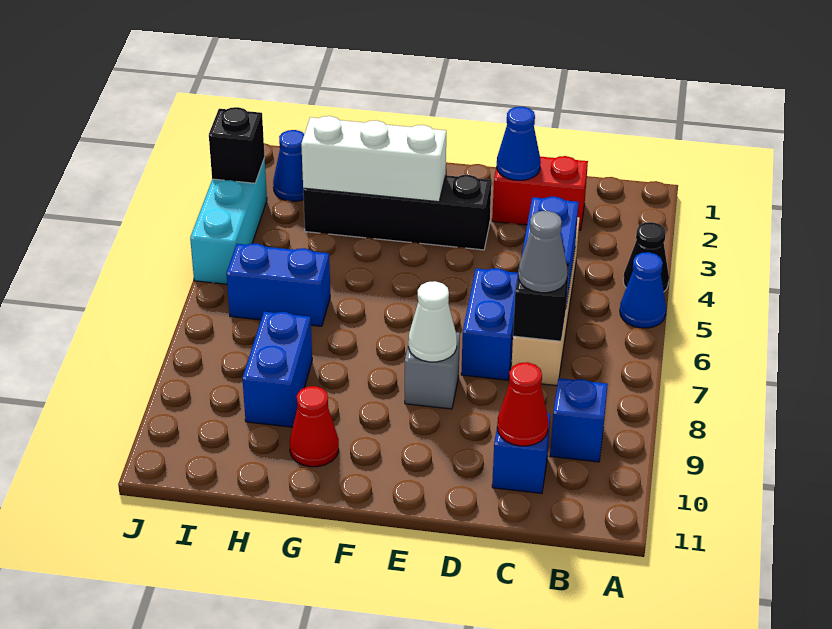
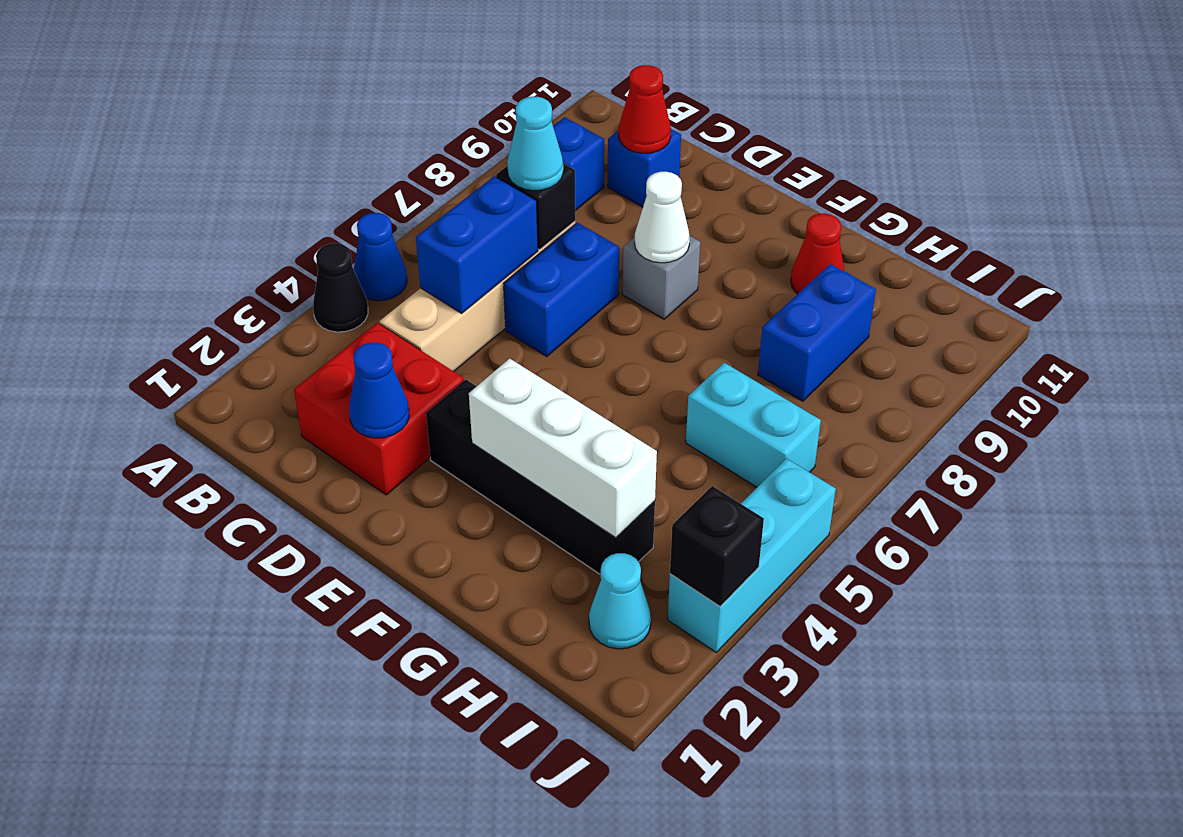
red brick C2:D2 level 1 -> red brick C2:D3 level 1
grey cone C7 level 3 -> cyan cone C7 level 3
blue brick H6:I6 level 1 -> cyan brick H6:I6 level 1
blue cone I2 level 1 -> cyan cone I2 level 1

